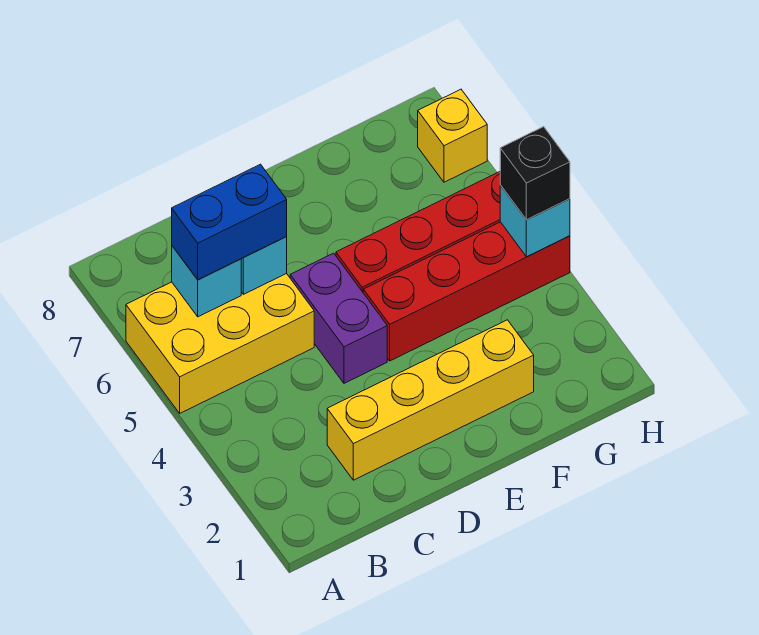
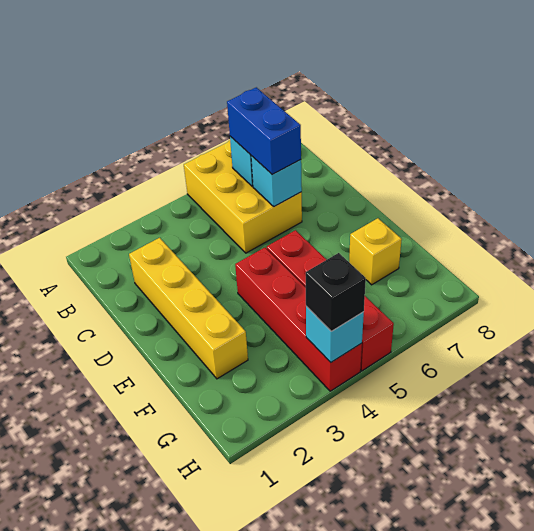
purple brick D4:D5 level 1 -> none
yellow brick H7 level 1 -> yellow brick F7 level 1

